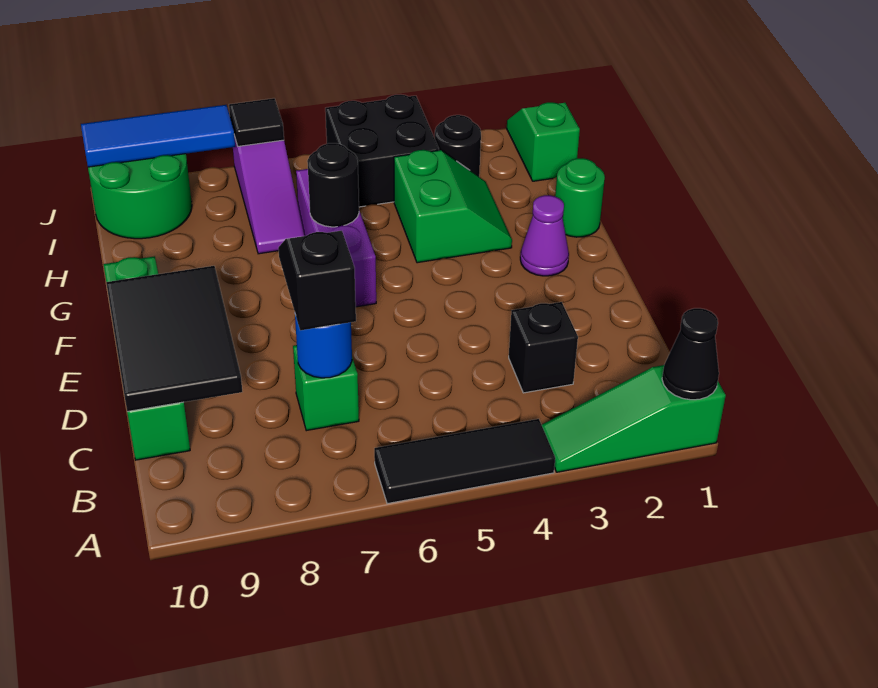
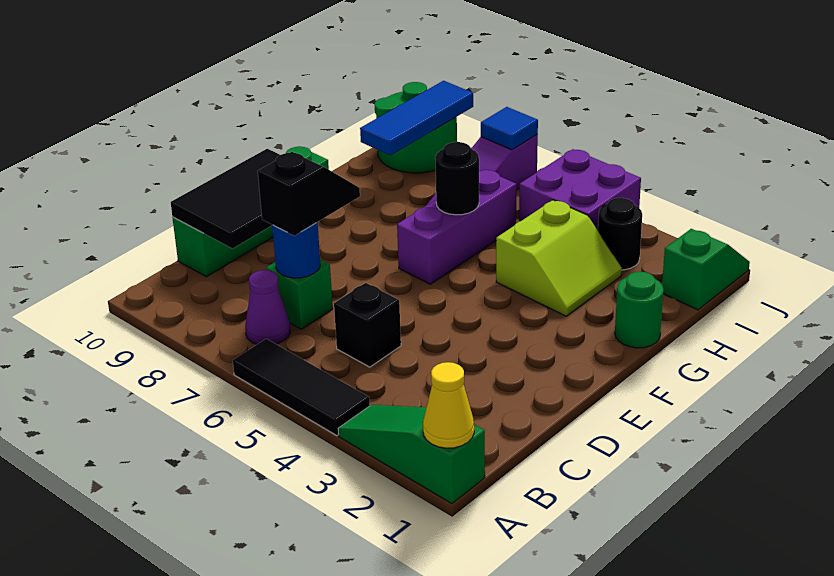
black cone A1 level 2 -> yellow cone A1 level 2
black brick C3 level 1 -> black brick C5 level 1
purple cone F2 level 1 -> purple cone B7 level 1
green slope G3:H4 level 1 top 4 -> lime slope G3:H4 level 1 top 4
black brick I4:J5 level 1 -> purple brick I4:J5 level 1
black tile J7 level 2 -> blue tile J7 level 2
blue tile J8:J10 level 2 -> blue tile H9:J9 level 2

